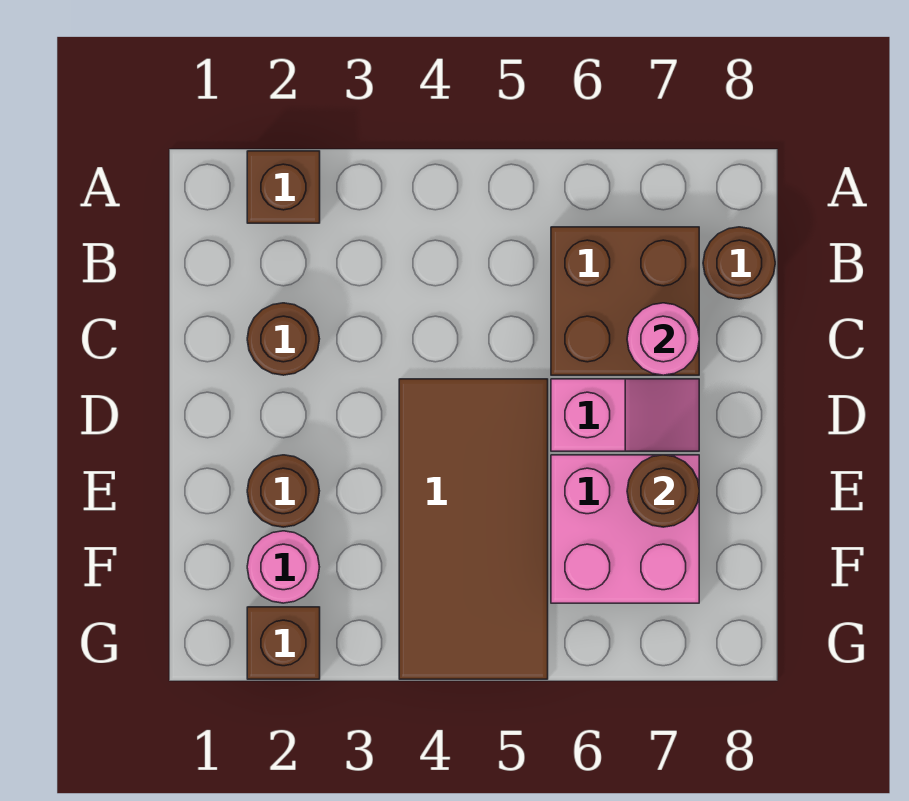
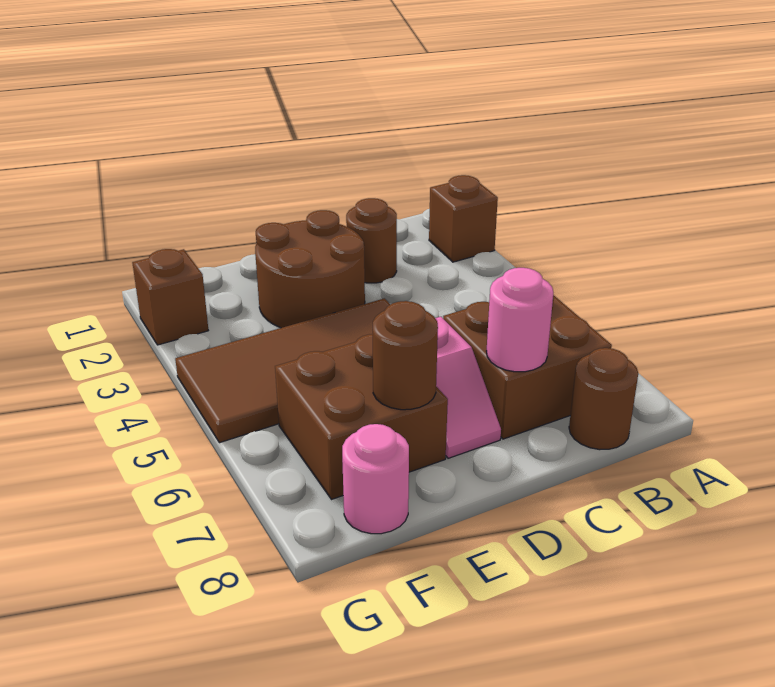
brown round brick E2 level 1 -> brown round brick D2:E3 level 1
pink brick E6:F7 level 1 -> brown brick E6:F7 level 1
pink round brick F2 level 1 -> pink round brick F8 level 1

